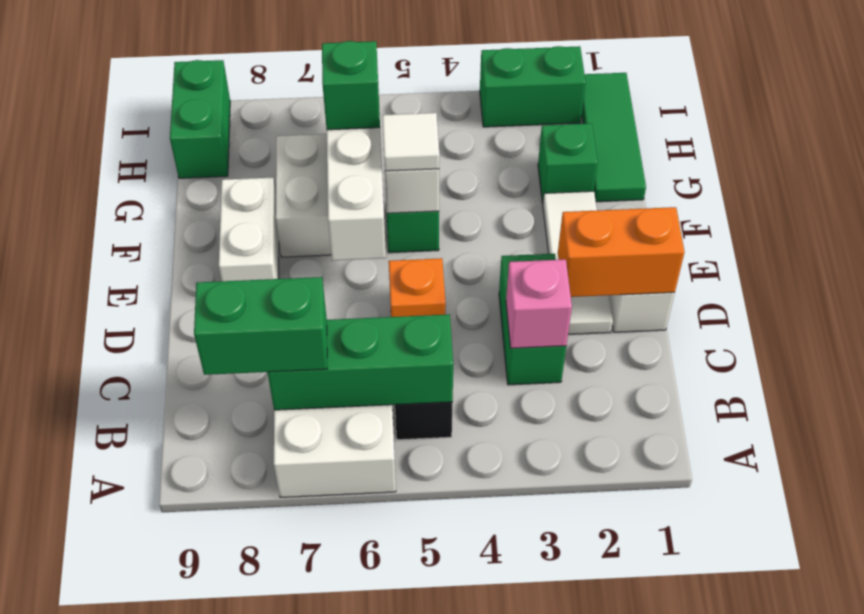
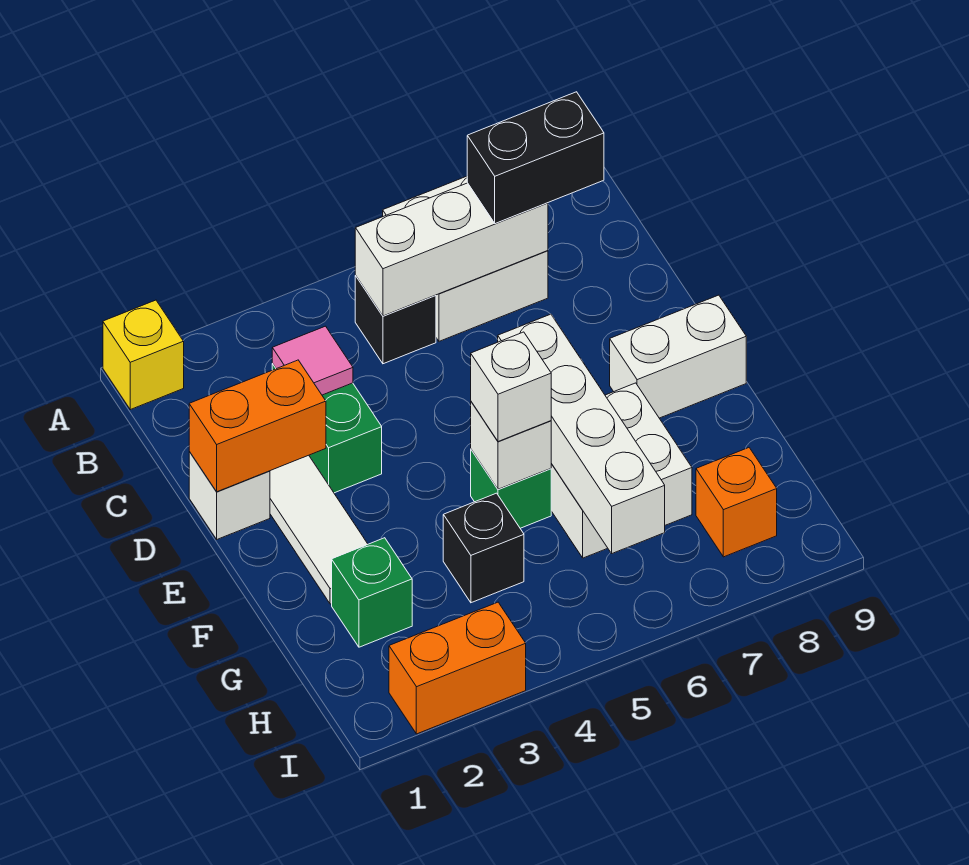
none -> yellow brick A1 level 1
green brick B5:B7 level 2 -> white brick B5:B7 level 2
green brick B7:B8 level 3 -> black brick B7:B8 level 3
pink brick C3 level 2 -> pink tile C3 level 2
orange brick D5 level 1 -> orange brick H8 level 1
white brick E8:F8 level 1 -> white brick E8:E9 level 1
white tile F5 level 3 -> white brick F5 level 3
green tile G1:I1 level 1 -> none
none -> black brick G4 level 1
green brick G6 level 3 -> none
green brick H9:I9 level 1 -> none
green brick I2:I3 level 1 -> orange brick I2:I3 level 1

